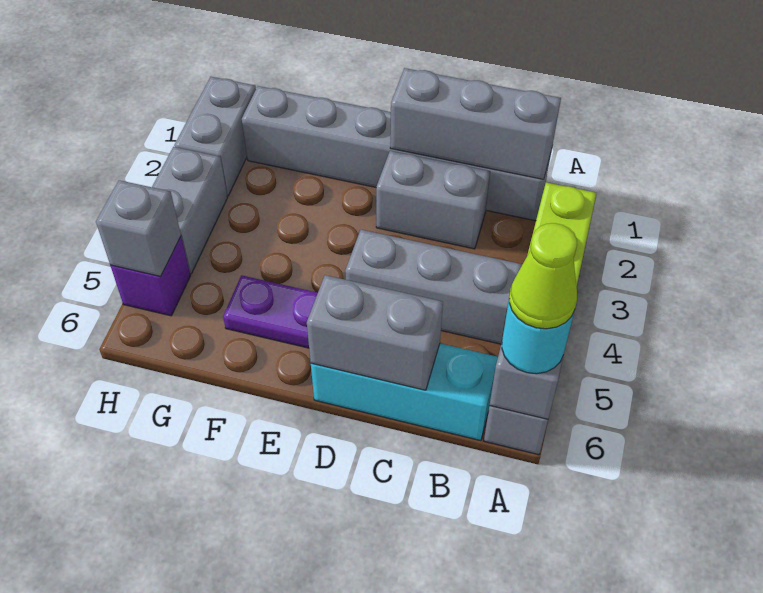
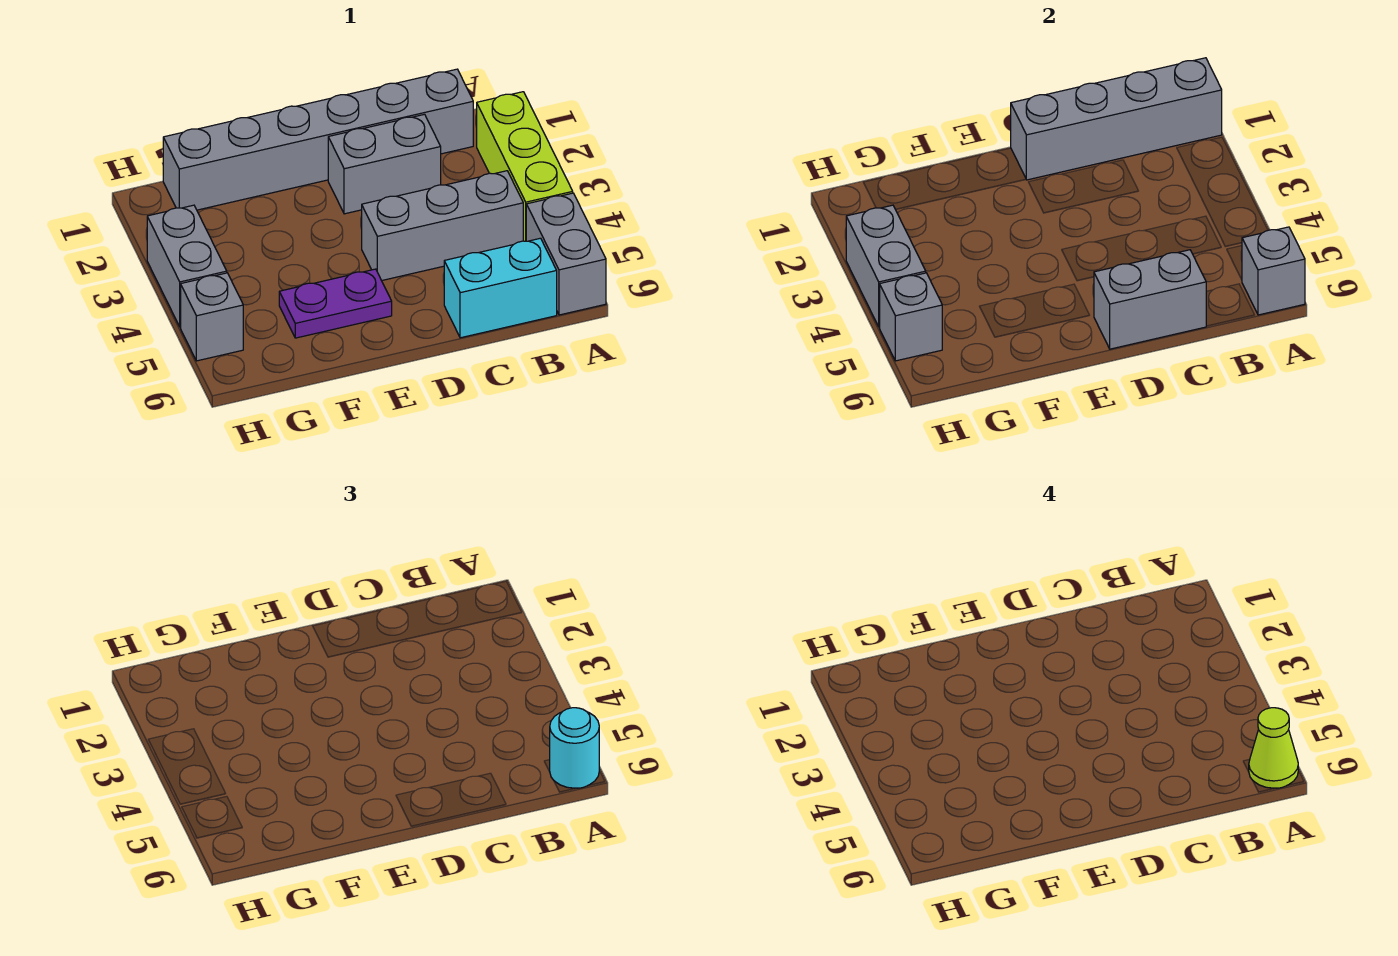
grey brick B1:D1 level 2 -> grey brick A1:D1 level 2
cyan brick B6:D6 level 1 -> cyan brick B6:C6 level 1
grey brick H1:H2 level 1 -> grey brick H3:H4 level 2
purple brick H5 level 1 -> grey brick H5 level 1

